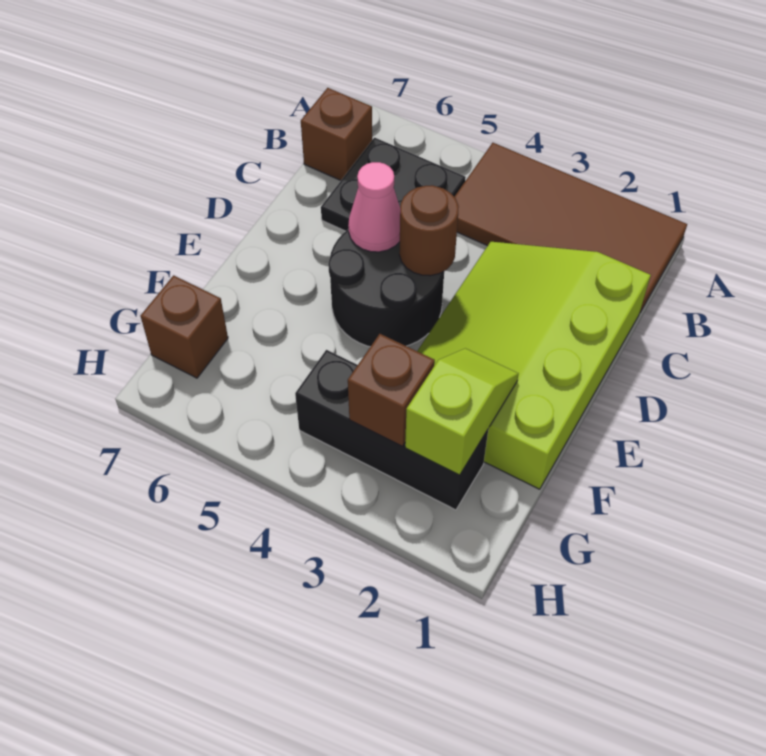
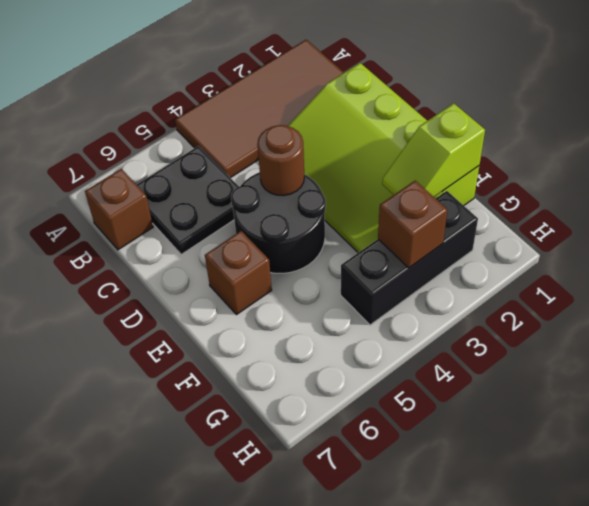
pink cone D5 level 2 -> none
lime slope F2:G2 level 2 top G -> lime slope F1:F2 level 2 top 1
brown brick G7 level 1 -> brown brick E6 level 1

